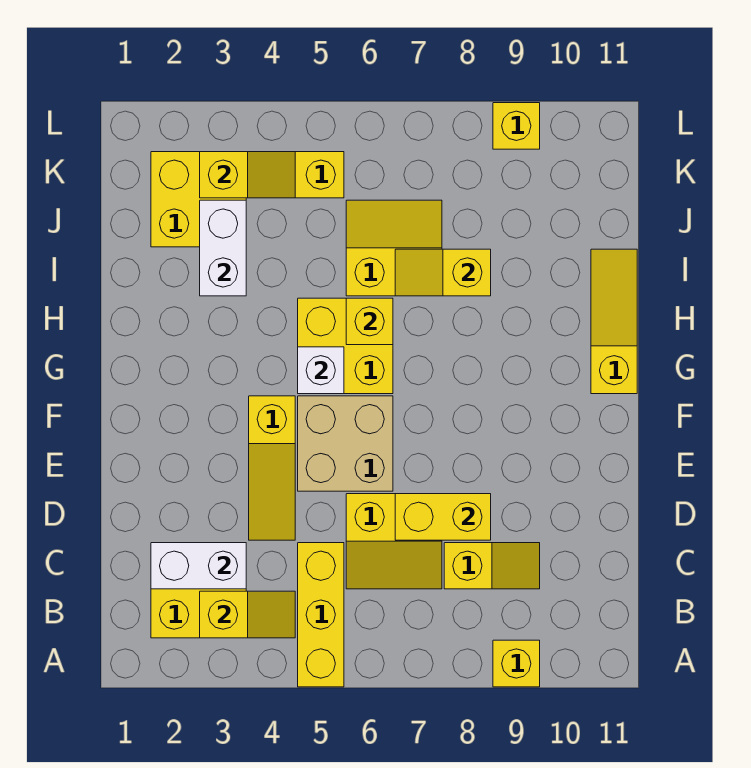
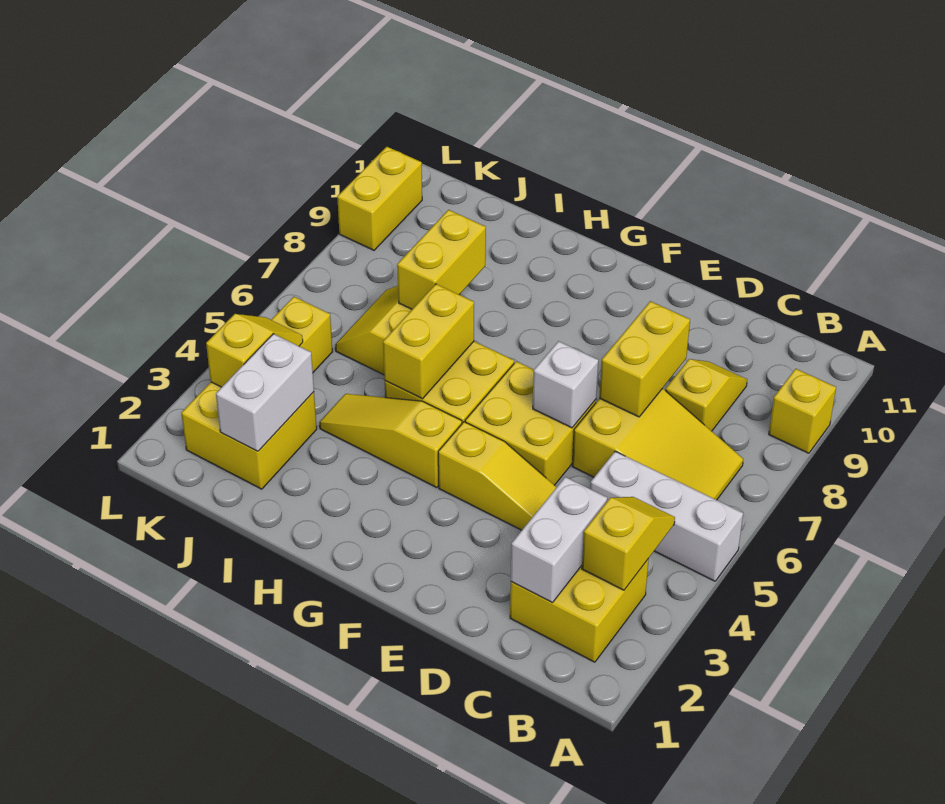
yellow brick A5:C5 level 1 -> white brick A5:C5 level 1
yellow slope C6:D7 level 1 top D -> yellow slope B6:D7 level 1 top D
tan brick E5:F6 level 1 -> yellow brick E5:F6 level 1
white brick G5 level 2 -> white brick E6 level 2
yellow slope G11:I11 level 1 top G -> yellow slope G4:I4 level 1 top G
yellow brick H6 level 2 -> yellow brick H5:H6 level 2
white brick I3:J3 level 2 -> white brick J2:J3 level 2
yellow slope I7:I8 level 2 top 8 -> yellow brick I7:I8 level 2
yellow brick L9 level 1 -> yellow brick L9:L10 level 1

